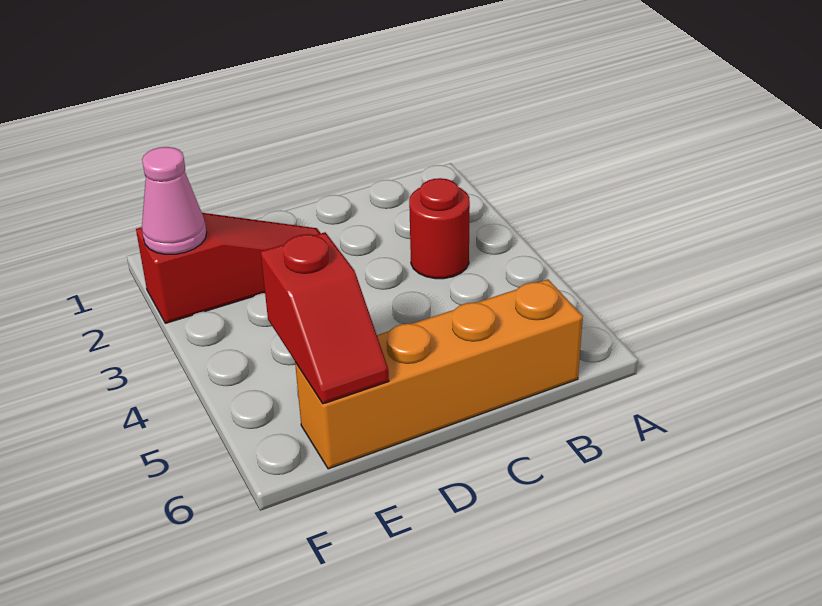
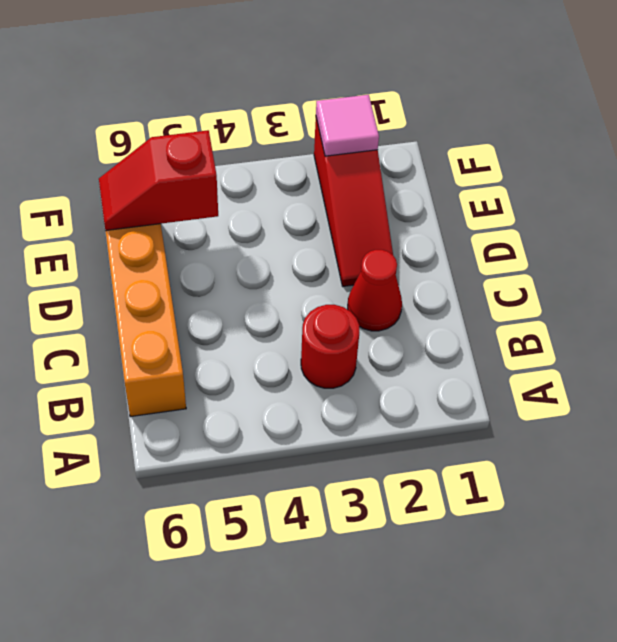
none -> red cone C2 level 1
pink cone F2 level 2 -> pink tile F2 level 2

